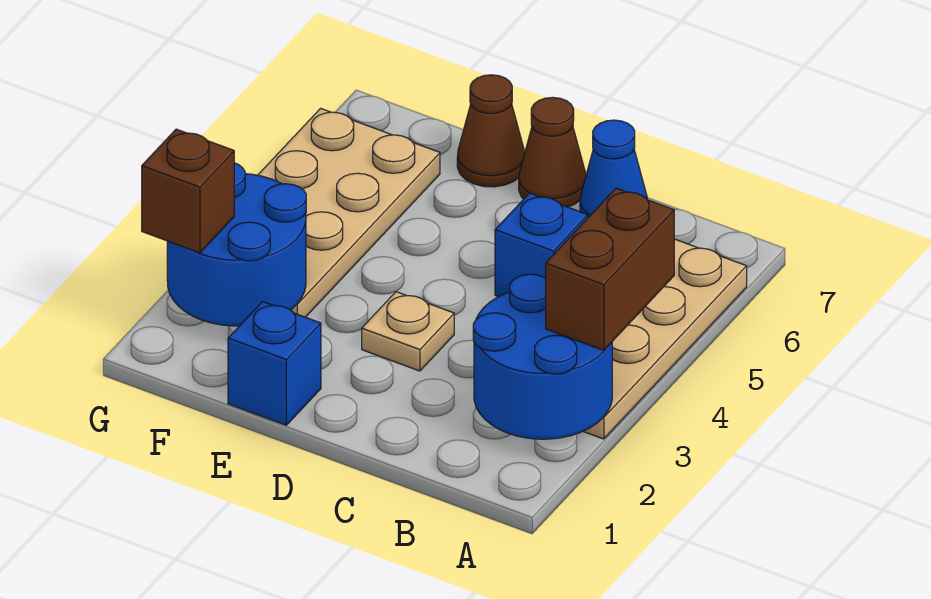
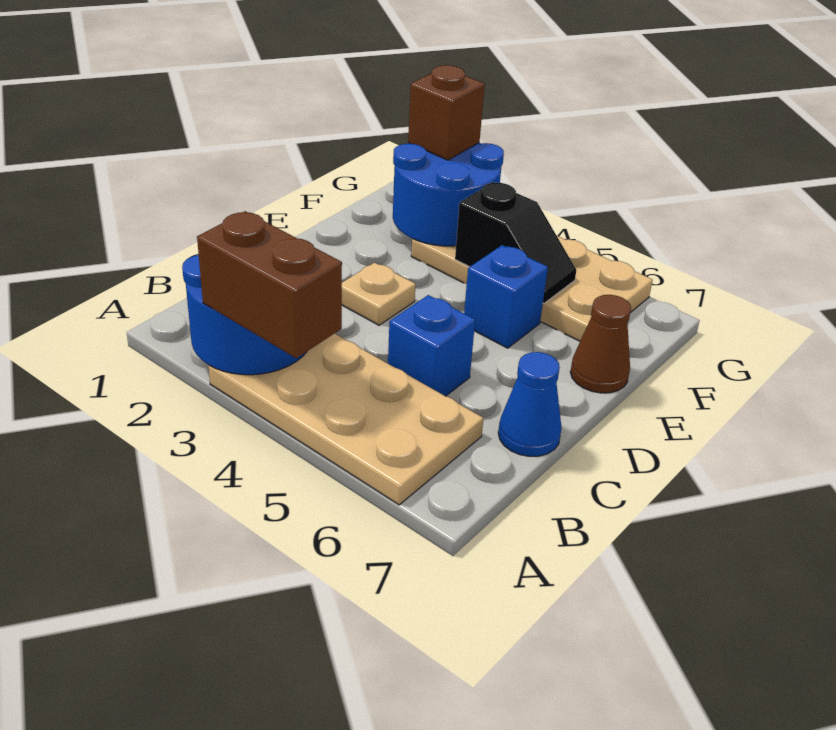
brown cone D7 level 1 -> none
blue brick E1 level 1 -> blue brick E5 level 1
none -> black slope F4:F5 level 2 top 4

